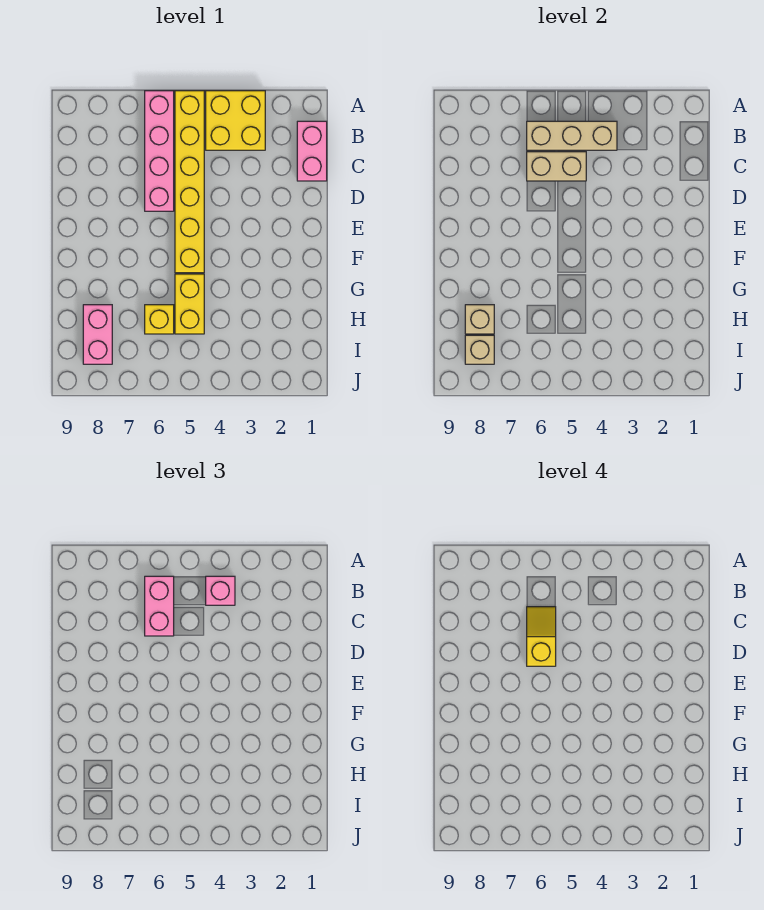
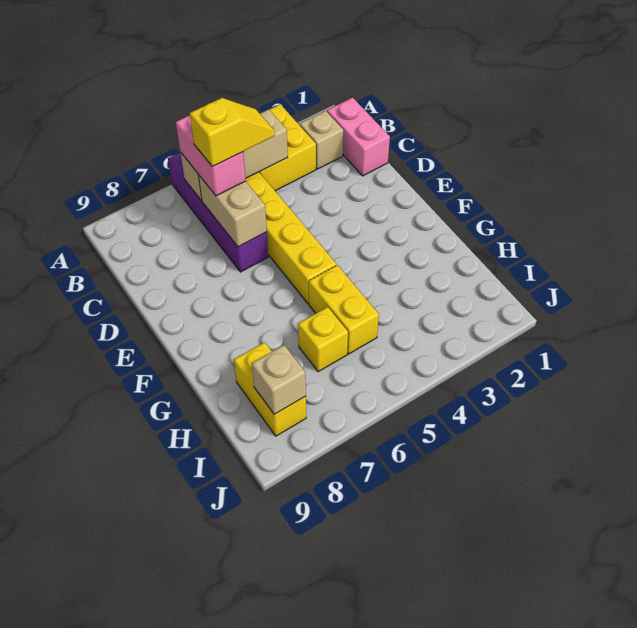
pink brick A6:D6 level 1 -> purple brick A6:D6 level 1
pink brick B4 level 3 -> none
tan brick C5:C6 level 2 -> tan brick C6:D6 level 2
yellow slope C6:D6 level 4 top D -> yellow slope C5:C6 level 4 top 6
pink brick H8:I8 level 1 -> yellow brick H8:I8 level 1
tan brick H8 level 2 -> tan brick B2 level 1

